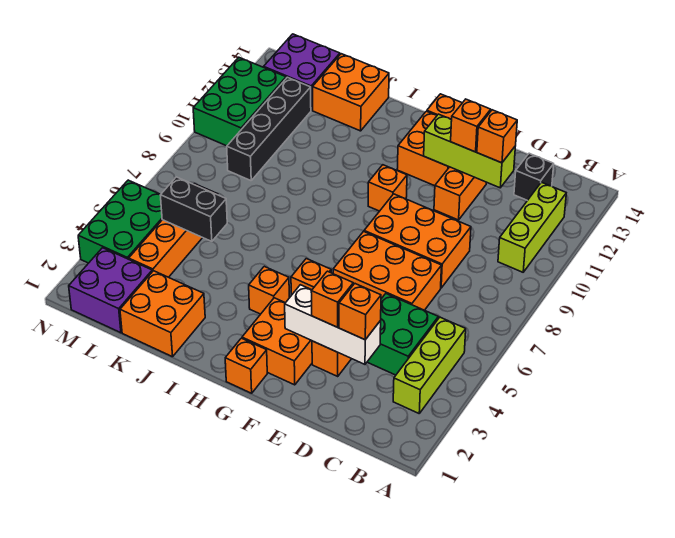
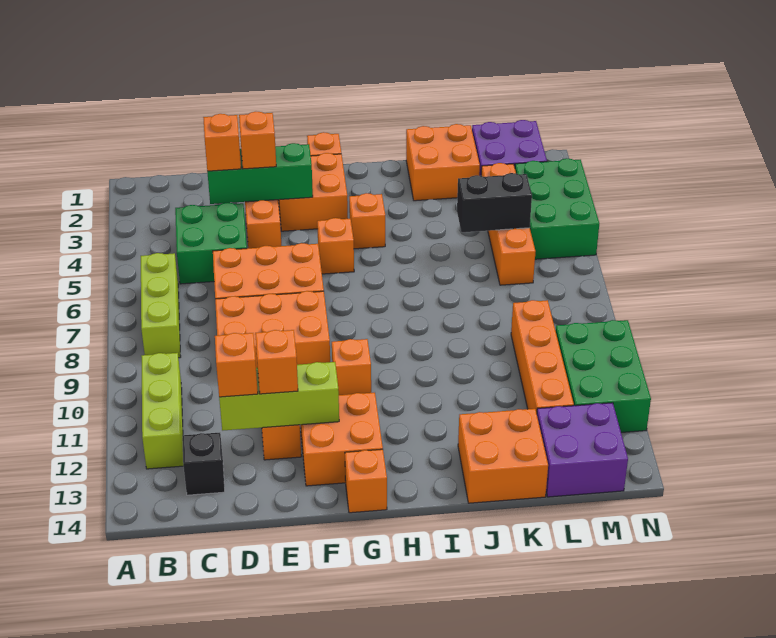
lime brick B3:B5 level 1 -> lime brick B6:B8 level 1
white brick D3:F3 level 2 -> green brick D3:F3 level 2
black brick L9:L12 level 1 -> orange brick L9:L12 level 1

